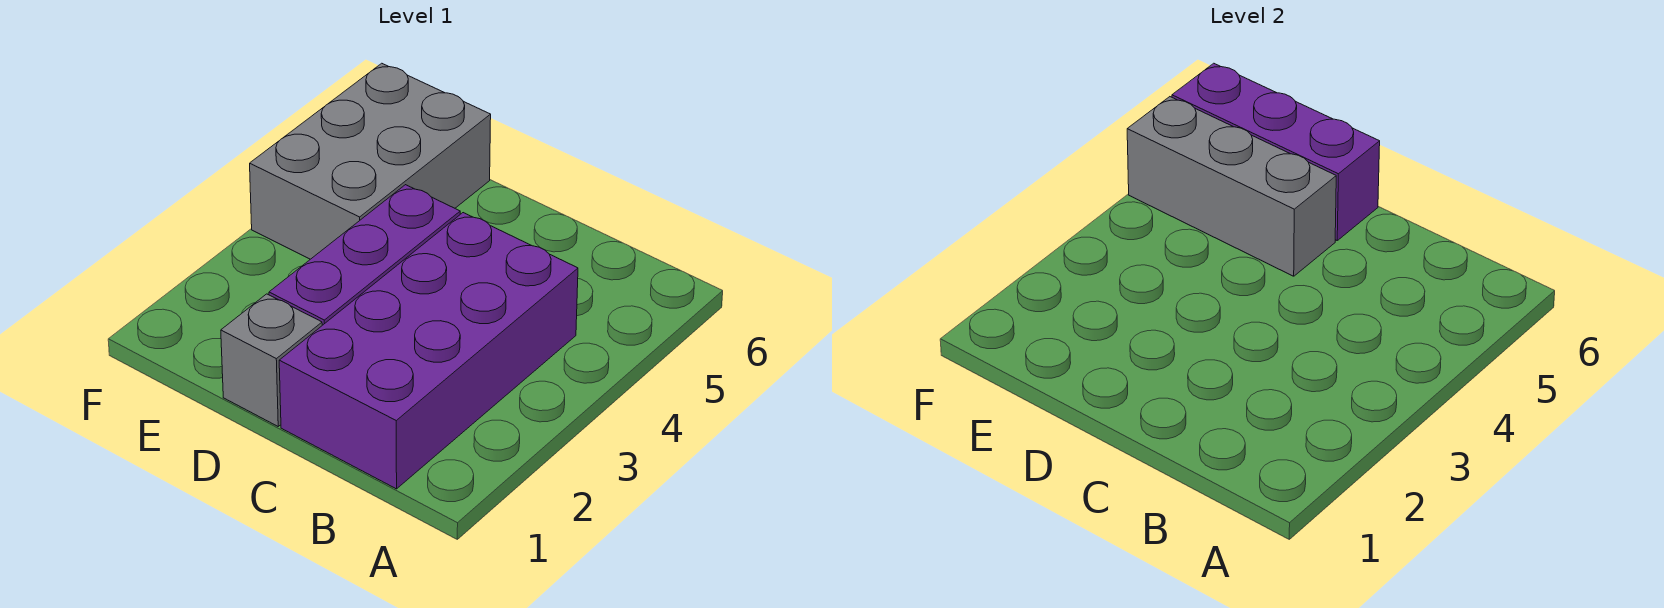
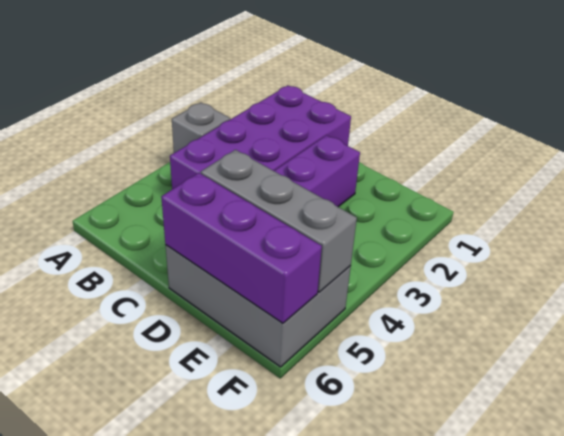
grey brick D1 level 1 -> grey brick A3 level 1
grey brick E4:F6 level 1 -> grey brick D5:F6 level 1

